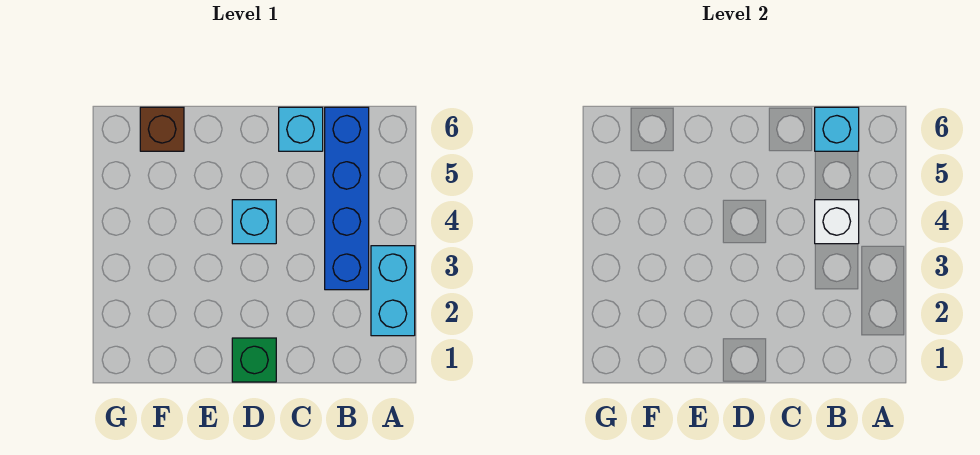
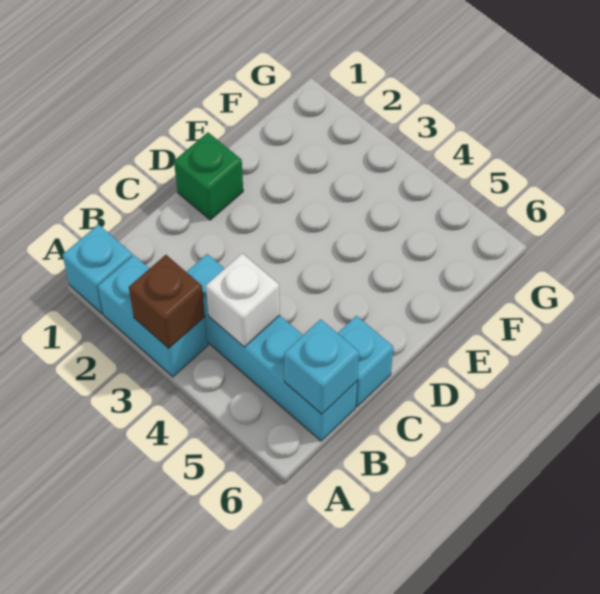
blue brick B3:B6 level 1 -> cyan brick B3:B6 level 1
cyan brick D4 level 1 -> cyan brick A1 level 1
brown brick F6 level 1 -> brown brick A3 level 2

